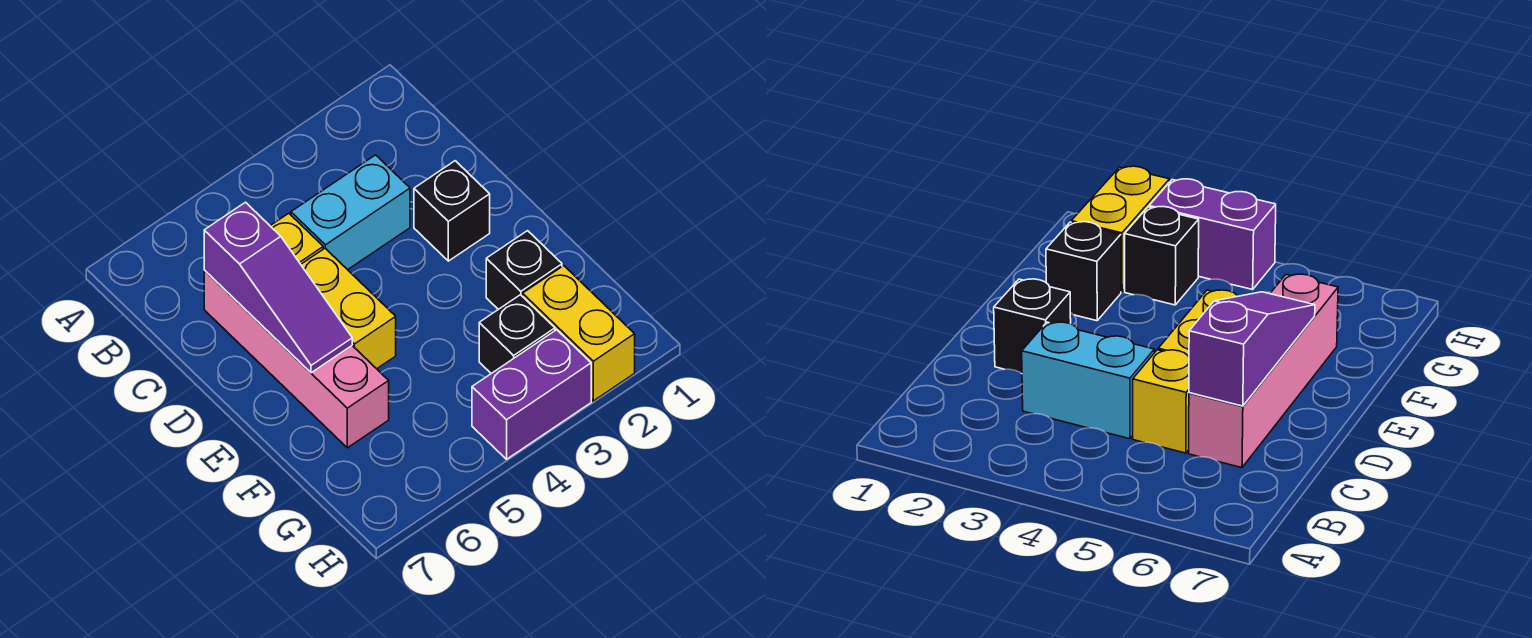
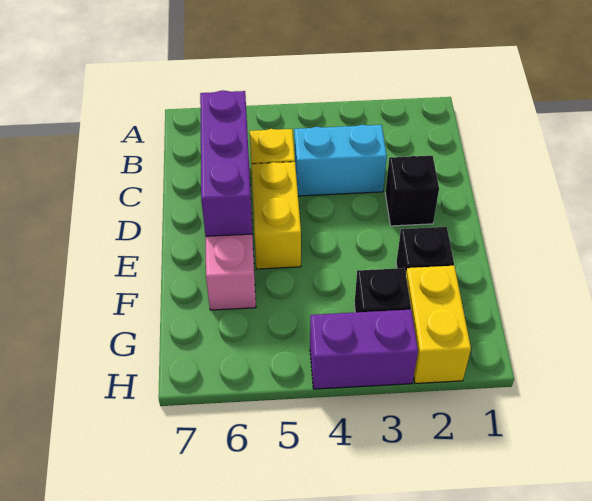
purple slope C6:E6 level 2 top C -> purple brick C6:E6 level 2

